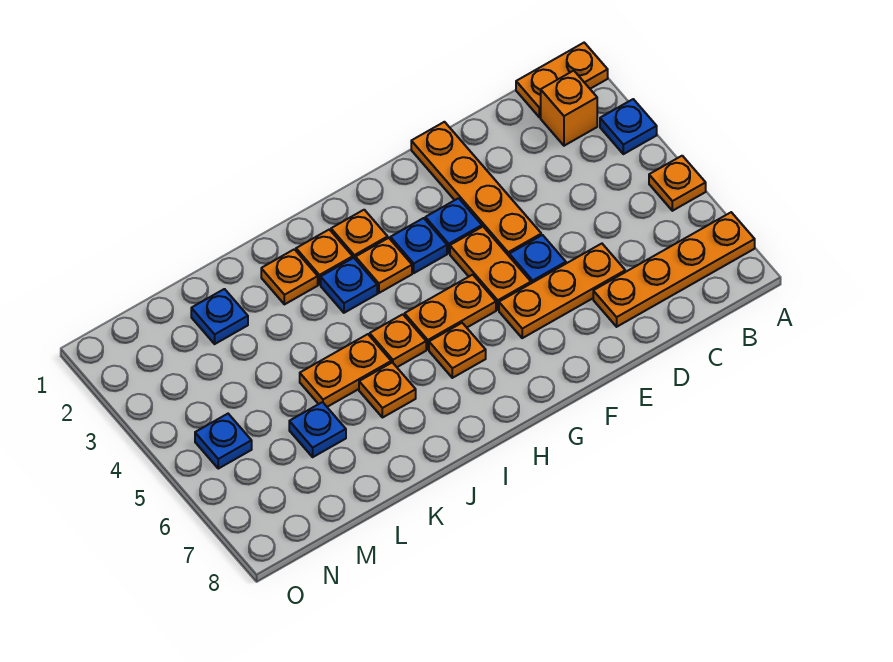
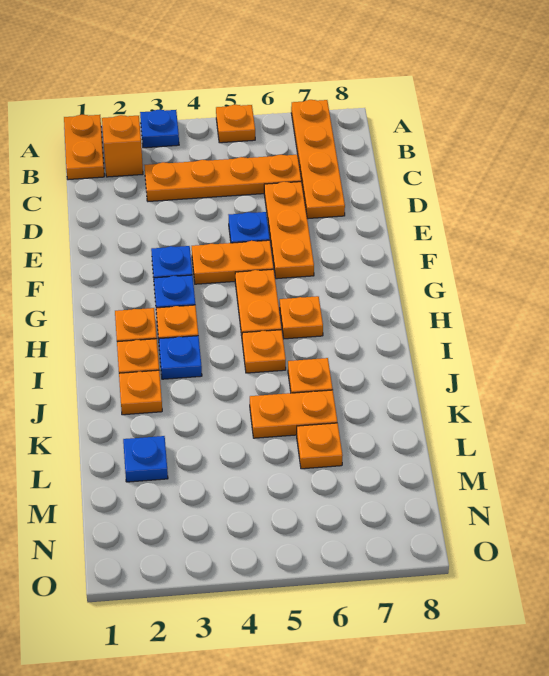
orange plate E1:E4 level 1 -> orange plate C3:C6 level 1
orange plate J5:K5 level 1 -> orange plate K5:K6 level 1
blue plate L6 level 1 -> orange plate L6 level 1
blue plate N5 level 1 -> none

